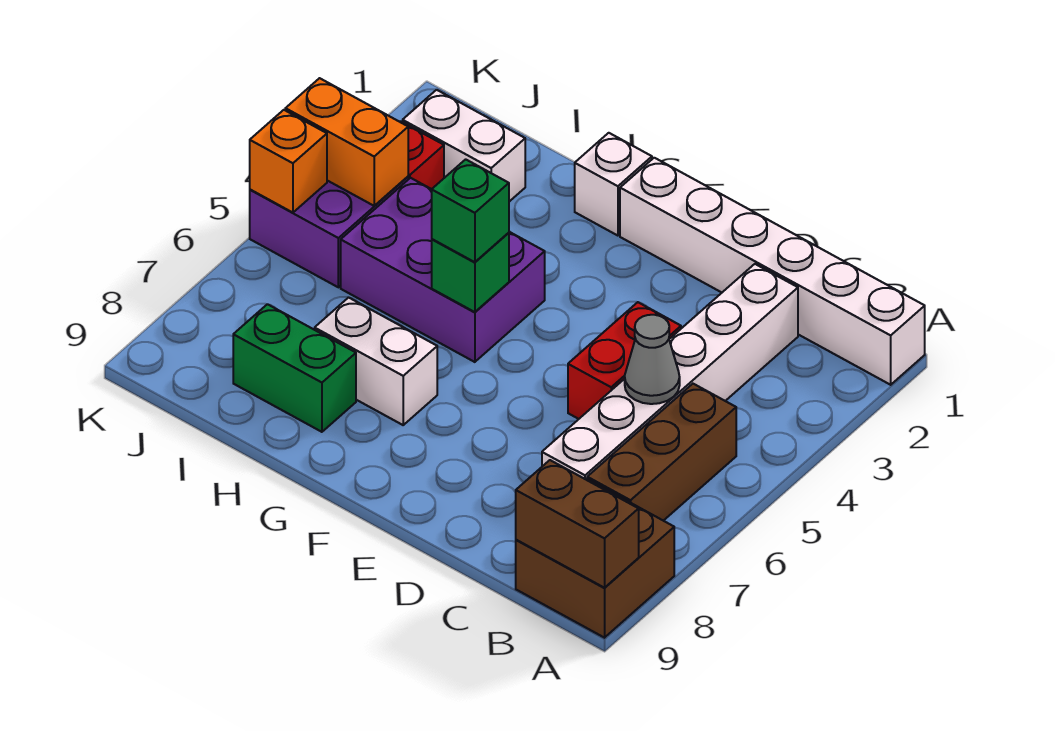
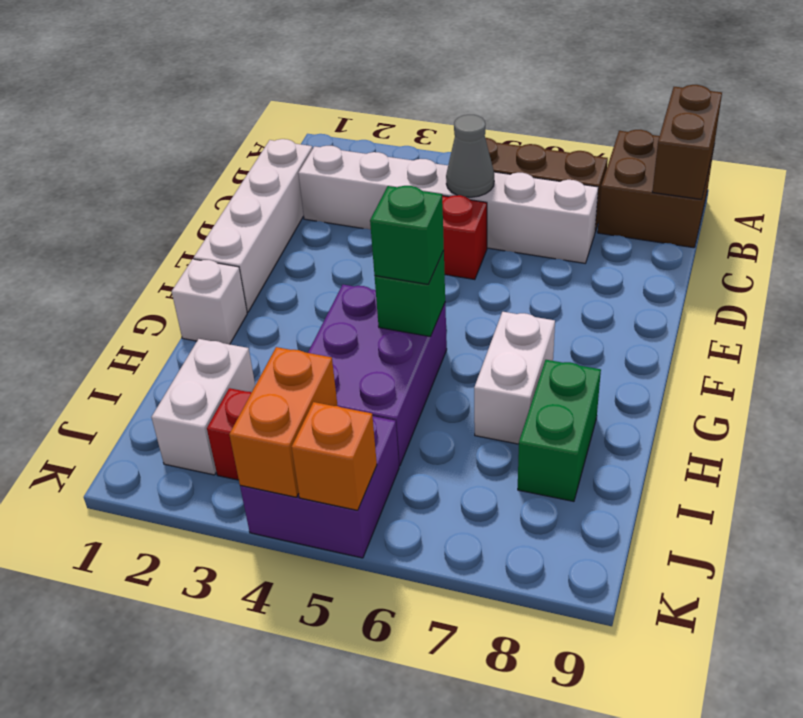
white brick A1:F1 level 1 -> white brick C1:F1 level 1

